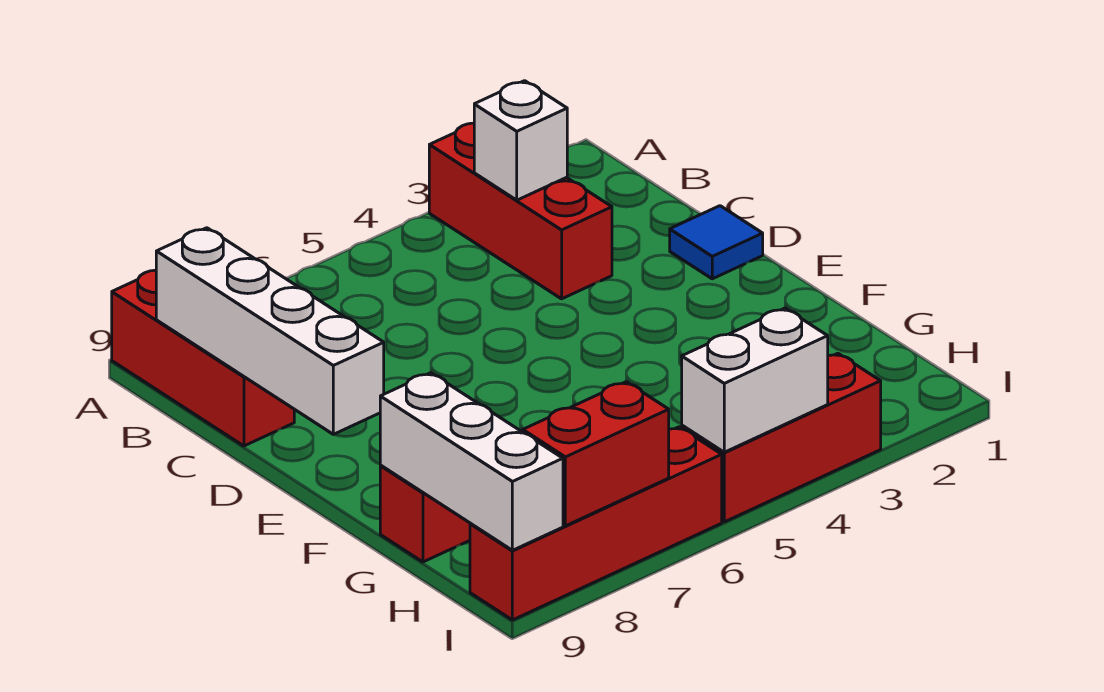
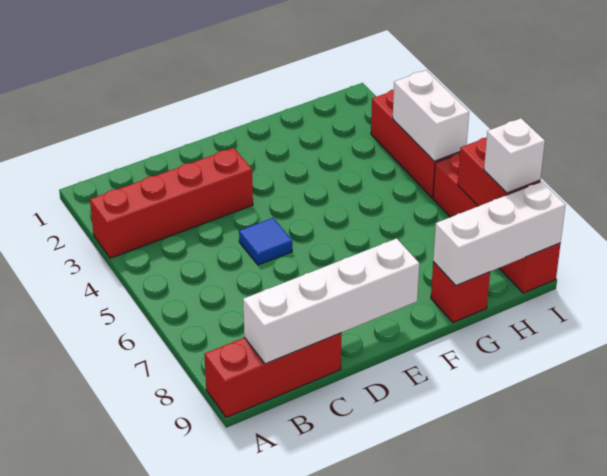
red brick A3:C3 level 1 -> red brick A3:D3 level 1
white brick B3 level 2 -> white brick I8 level 3
blue tile D1 level 1 -> blue tile D5 level 1

